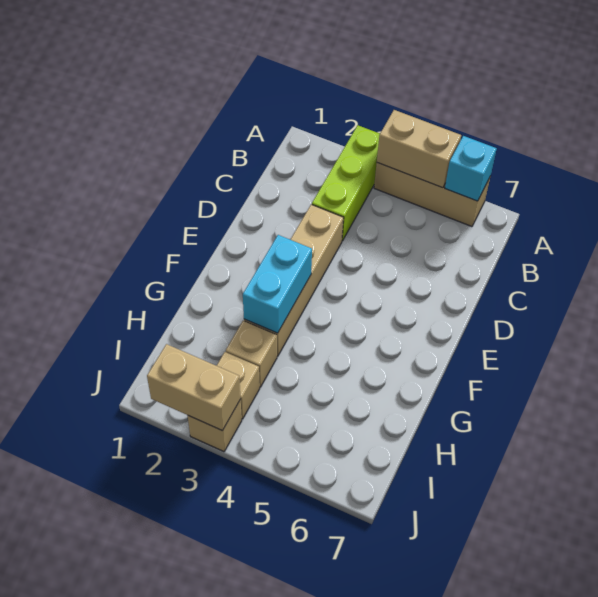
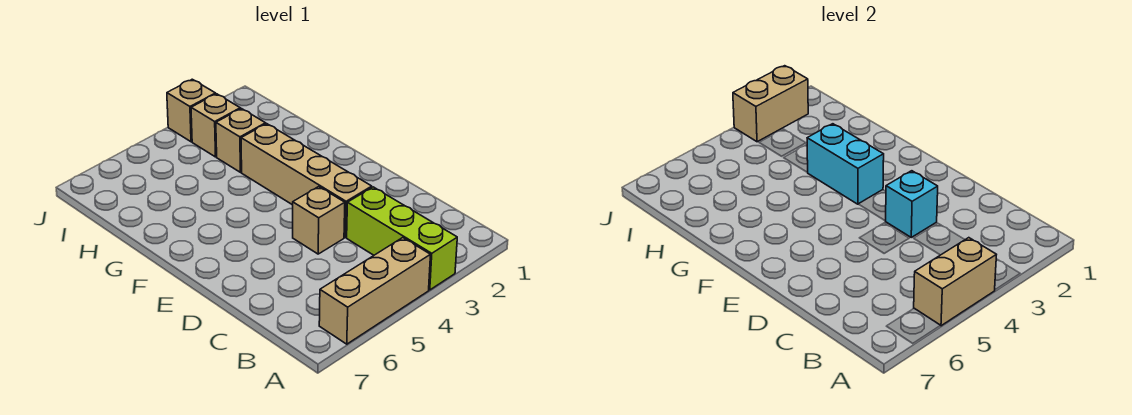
cyan brick A6 level 2 -> cyan brick D3 level 2
none -> tan brick D4 level 1

